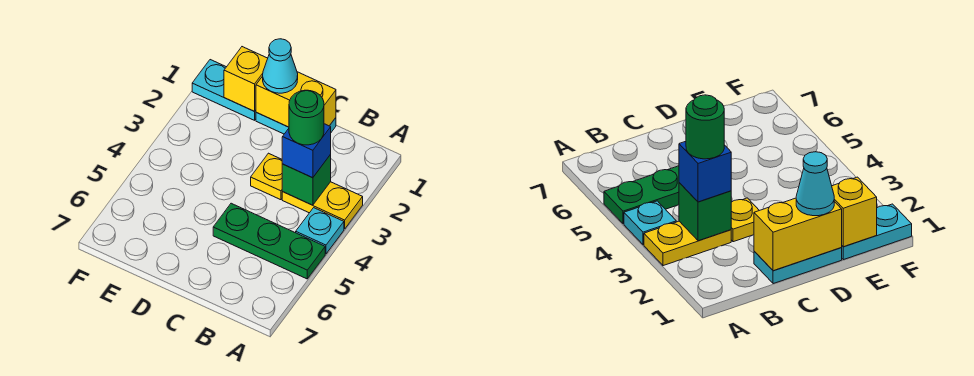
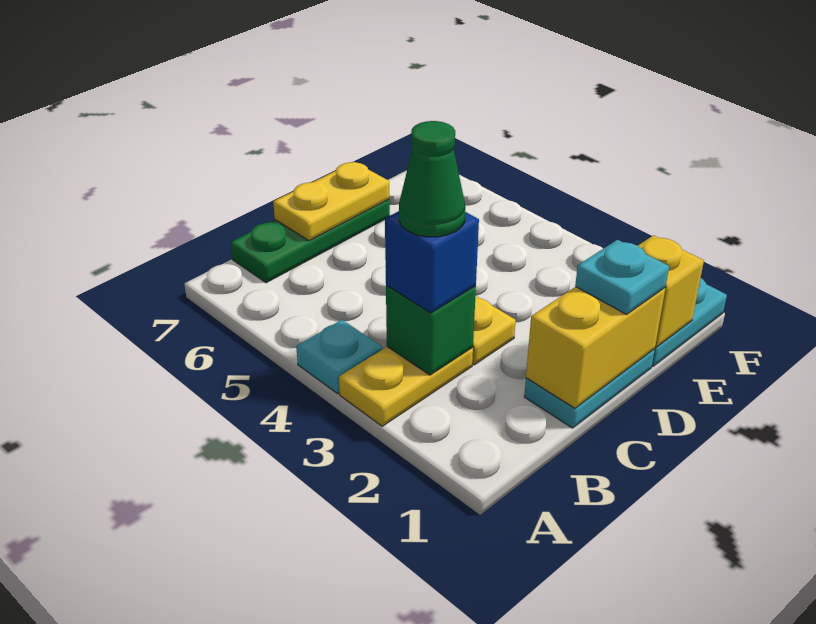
green plate A5:C5 level 1 -> green plate B7:D7 level 1
green round brick B3 level 4 -> green cone B3 level 4
none -> yellow plate C7:D7 level 2
cyan cone D1 level 3 -> cyan plate D1 level 3

